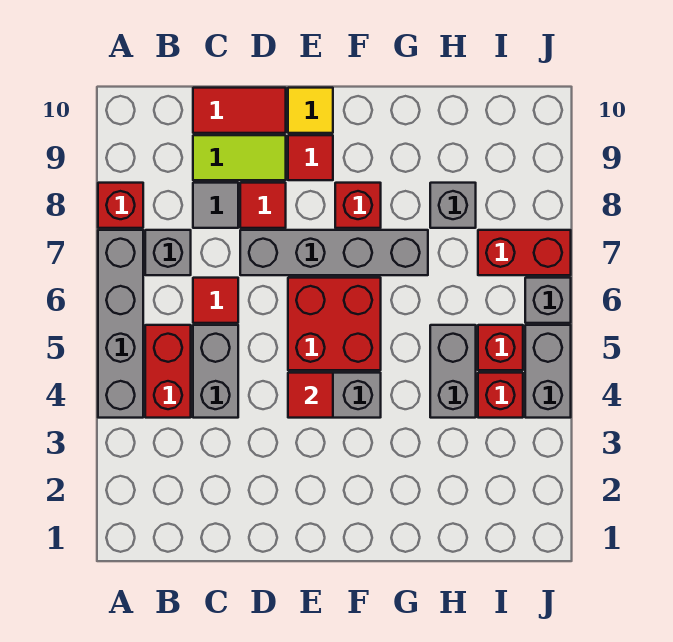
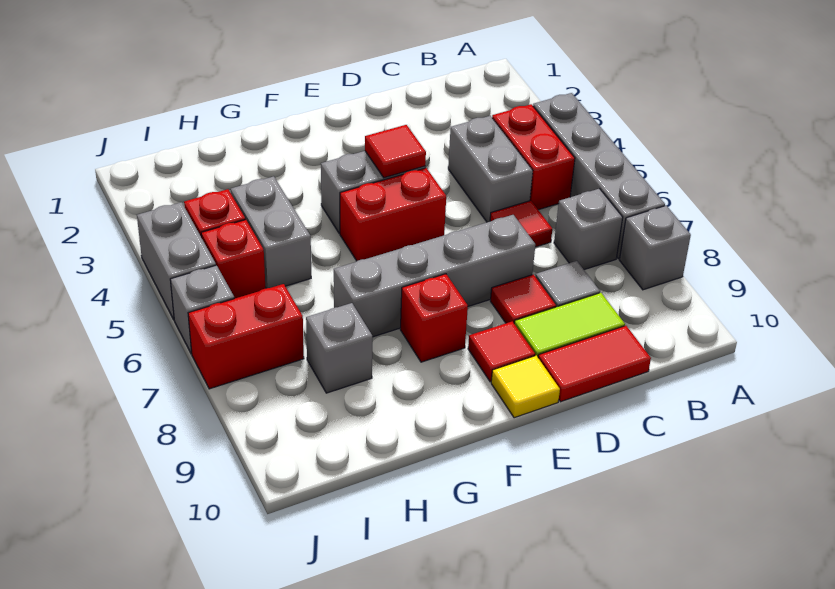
red brick A8 level 1 -> grey brick A8 level 1
red brick E5:F6 level 1 -> red brick E5:F5 level 1

